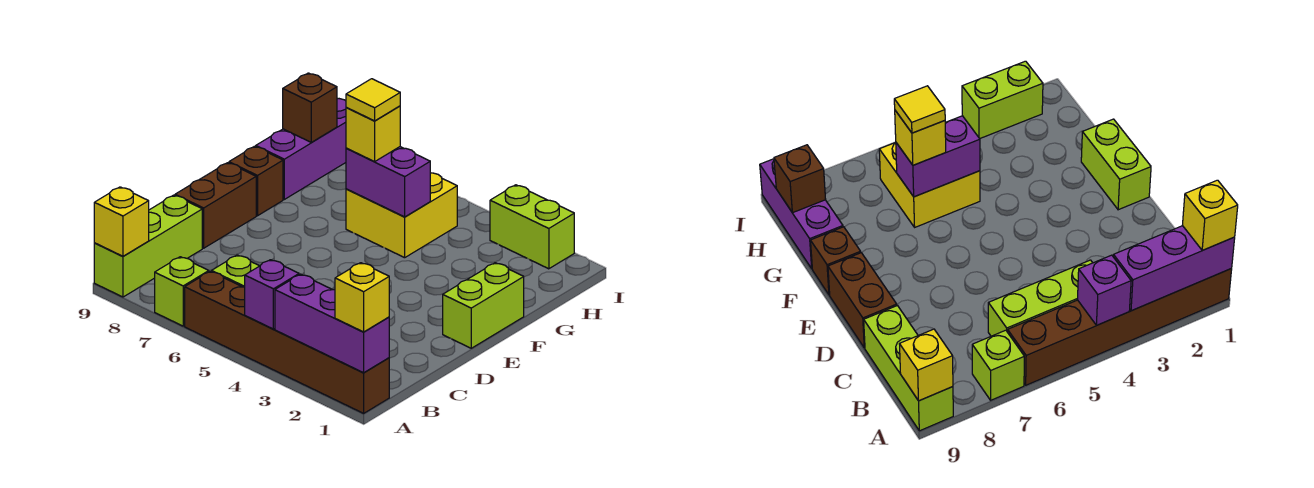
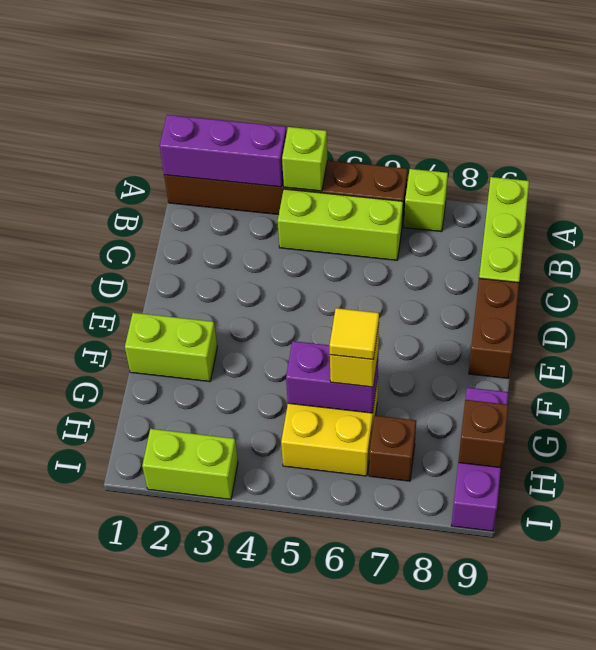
yellow brick A1 level 3 -> none
purple brick A4 level 2 -> lime brick A4 level 2
yellow brick A9 level 2 -> none
lime brick E1:F1 level 1 -> lime brick F1:F2 level 1
brown brick F9 level 1 -> brown brick H7 level 1

